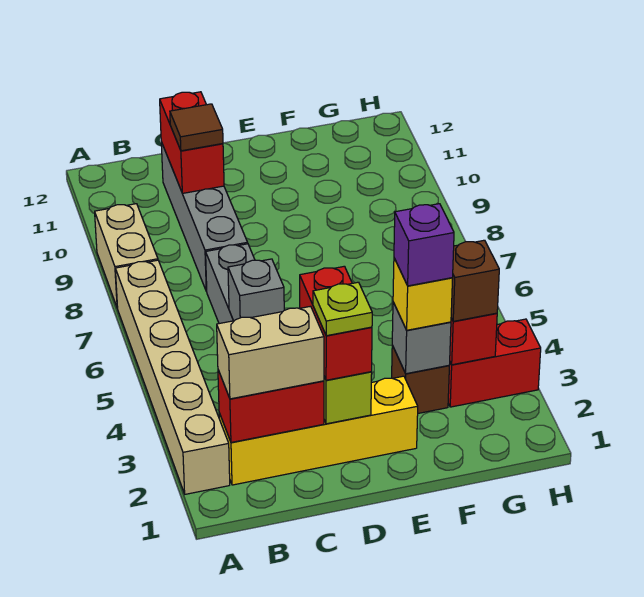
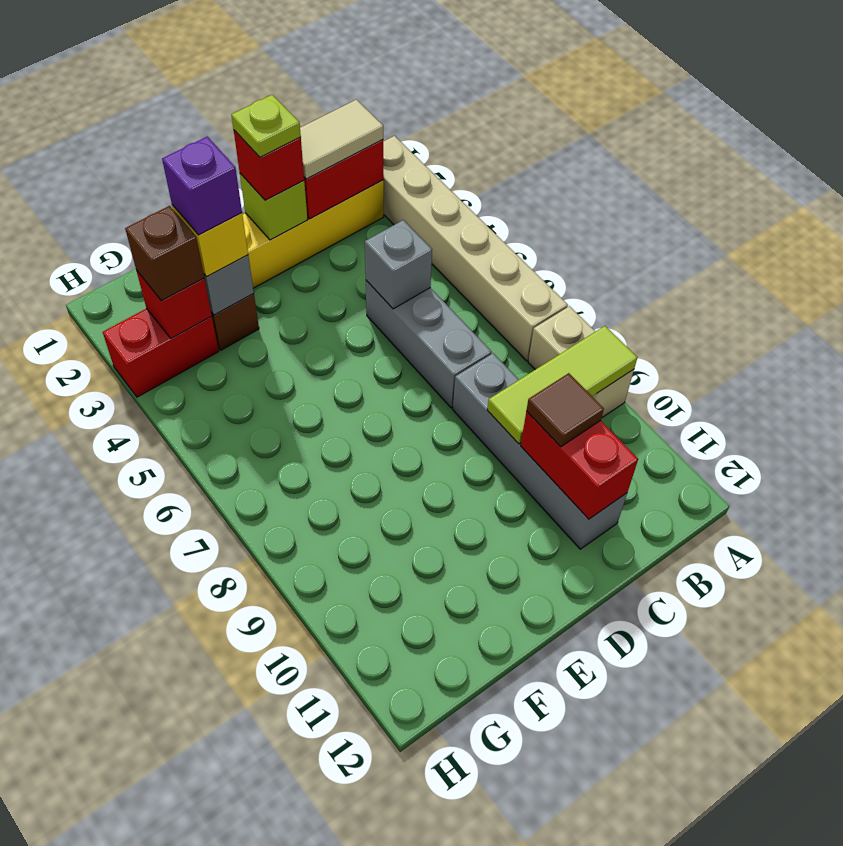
none -> lime tile A9:C9 level 2
tan brick B2:C2 level 3 -> tan tile B2:C2 level 3
red brick D2:D3 level 3 -> red brick D2 level 3

